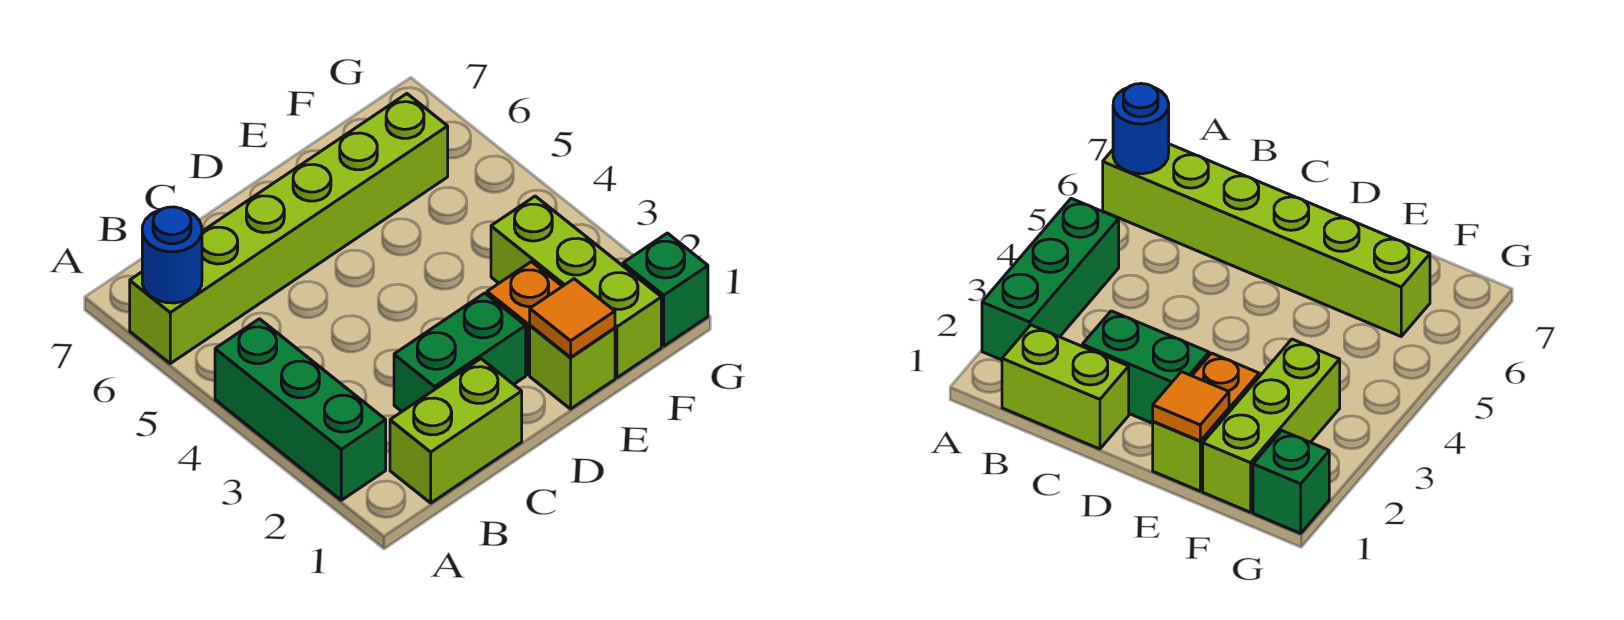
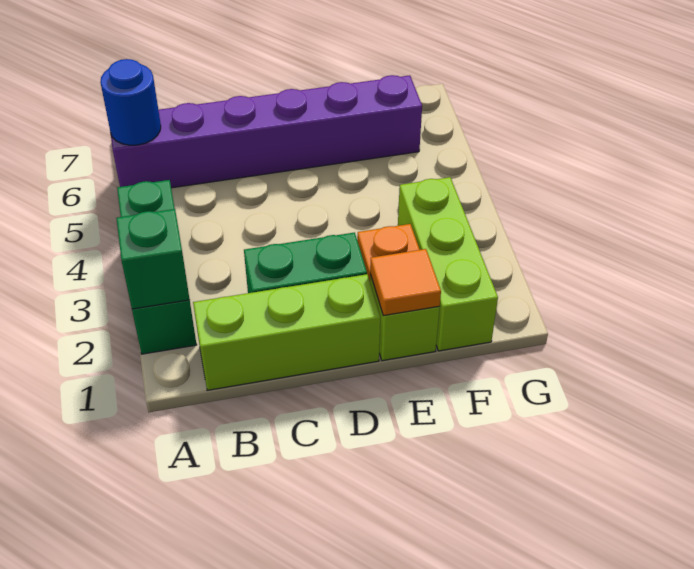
lime brick A6:F6 level 1 -> purple brick A6:F6 level 1
lime brick B1:C1 level 1 -> lime brick B1:D1 level 1
green brick G1 level 1 -> green brick A2 level 2

